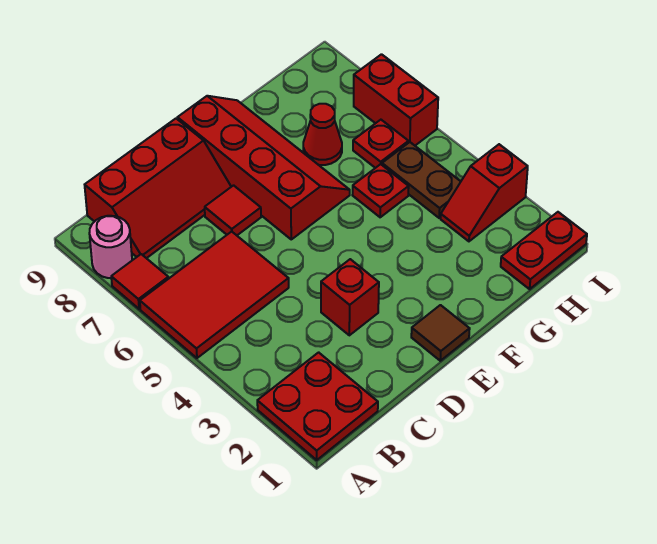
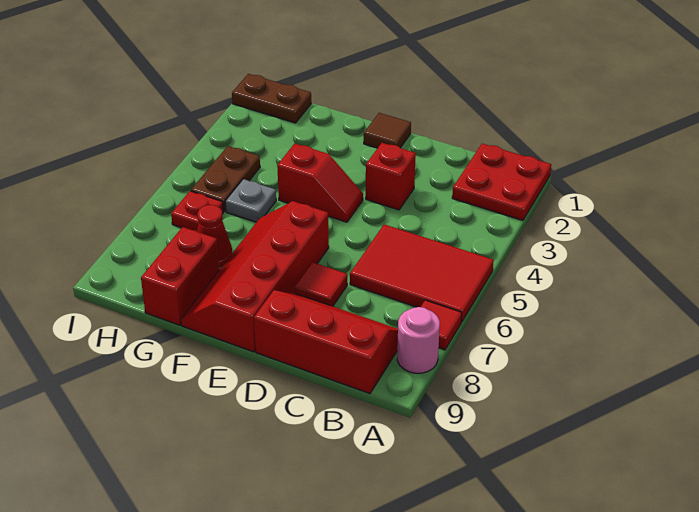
red plate G5 level 1 -> grey plate G5 level 1
red plate H1:I1 level 1 -> brown plate H1:I1 level 1
red slope H3:I3 level 1 top I -> red slope E4:F4 level 1 top F
red brick I6:I7 level 1 -> red brick G8:G9 level 1

